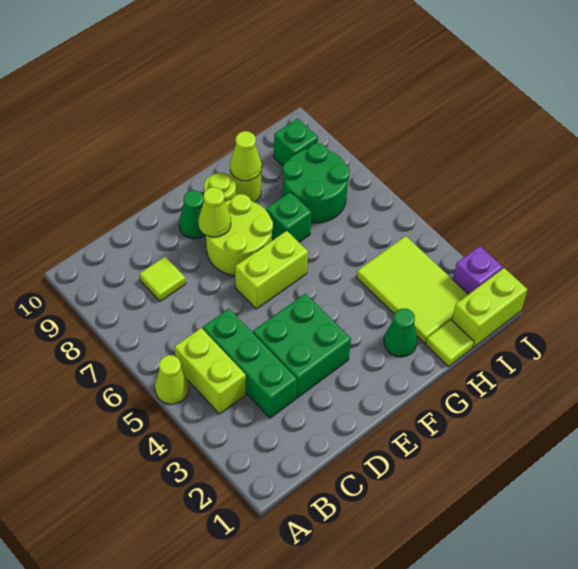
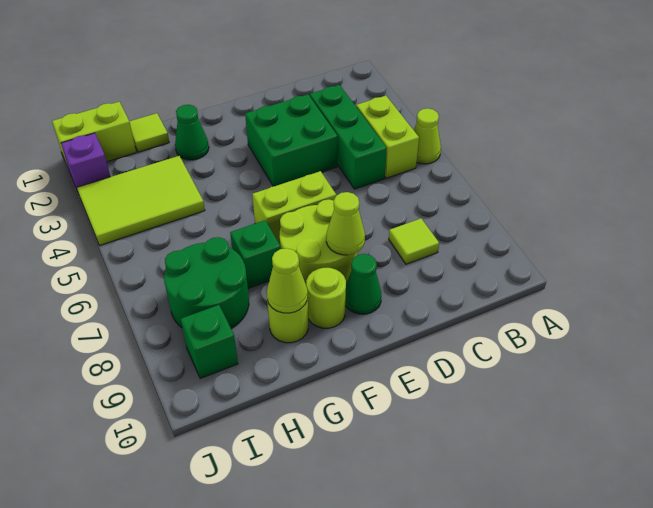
lime tile H2:I4 level 1 -> lime tile H3:J4 level 1

